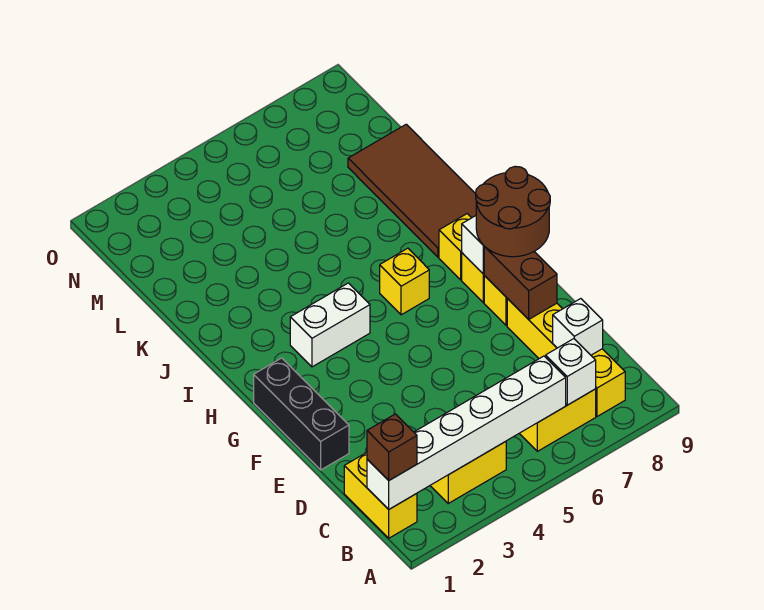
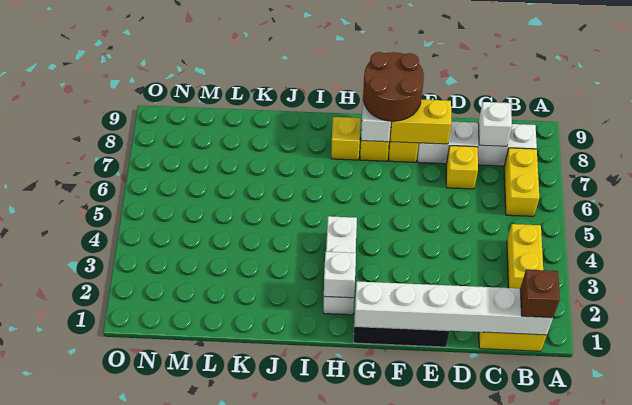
white brick B1:B6 level 2 -> white brick B1:G1 level 2
white brick B7 level 2 -> white brick H2 level 2
yellow brick B8:E8 level 1 -> white brick B8:E8 level 1
brown brick E8:F8 level 2 -> yellow brick E8:F8 level 2
white brick H3:H4 level 1 -> white brick H2:H4 level 1
yellow brick H6 level 1 -> yellow brick D7 level 1
brown tile I8:L9 level 1 -> none

